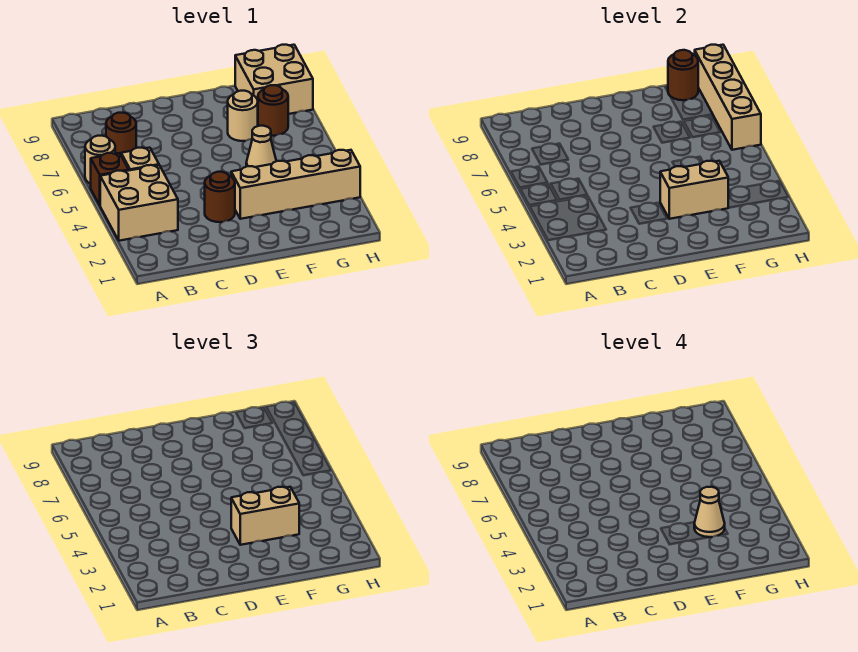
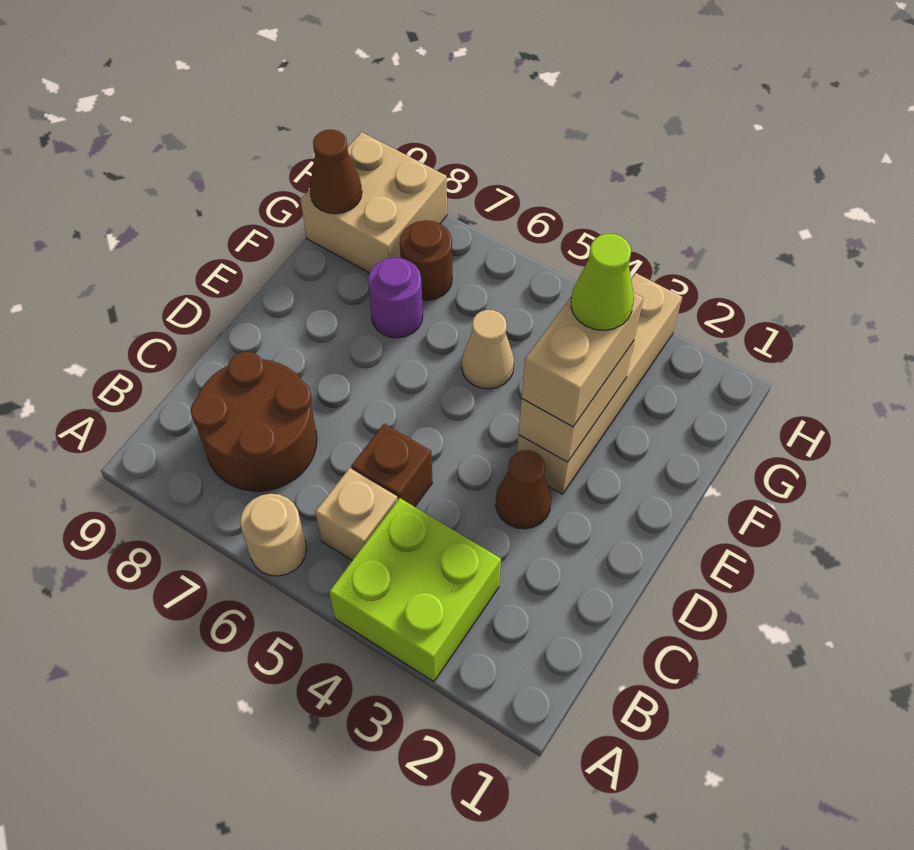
tan brick A3:B4 level 1 -> lime brick A3:B4 level 1
brown brick A5 level 1 -> brown brick C5 level 1
brown round brick B7 level 1 -> brown round brick B7:C8 level 1
brown round brick D3 level 1 -> brown cone D3 level 1
tan cone F3 level 4 -> lime cone F3 level 4
tan round brick F7 level 1 -> purple round brick F7 level 1
brown round brick G9 level 2 -> brown cone G9 level 2
tan brick H6:H9 level 2 -> none

